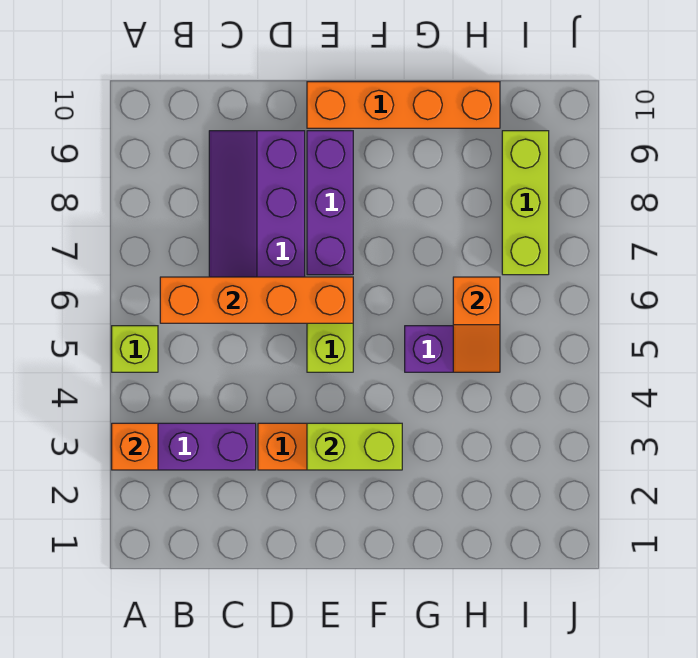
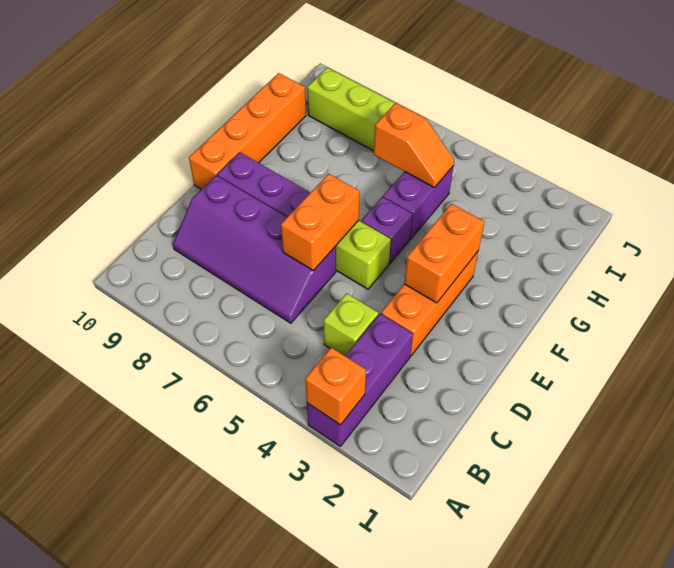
lime brick A5 level 1 -> lime brick C4 level 1
orange brick B6:E6 level 2 -> orange brick D6:E6 level 2
lime brick E3:F3 level 2 -> orange brick E3:F3 level 2
none -> purple brick F5 level 1

